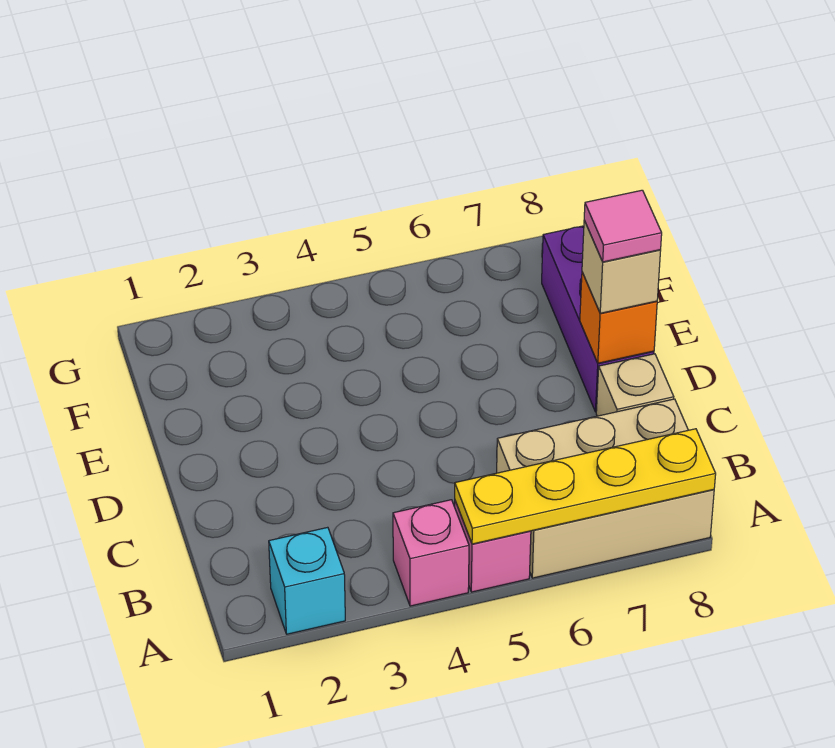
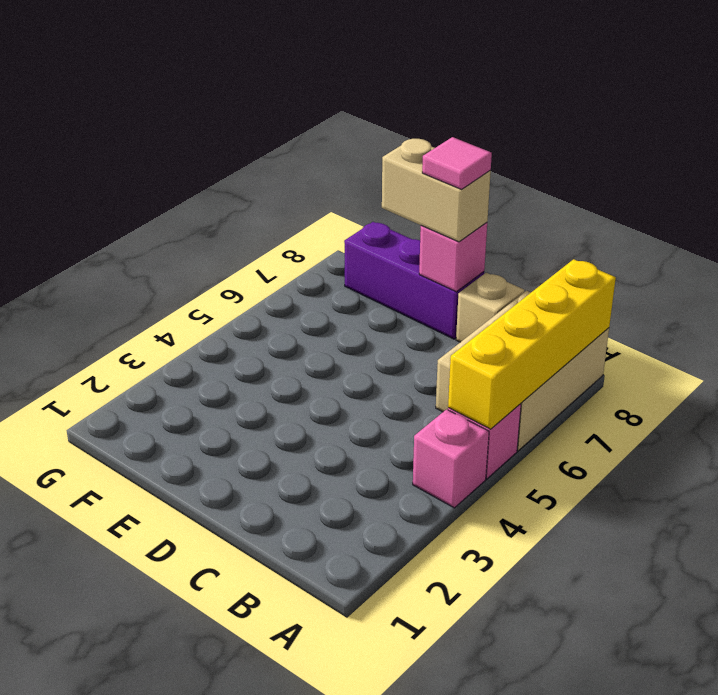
cyan brick A2 level 1 -> none
yellow plate A5:A8 level 2 -> yellow brick A5:A8 level 2
orange brick D8 level 2 -> pink brick D8 level 2
tan brick D8 level 3 -> tan brick D8:E8 level 3

